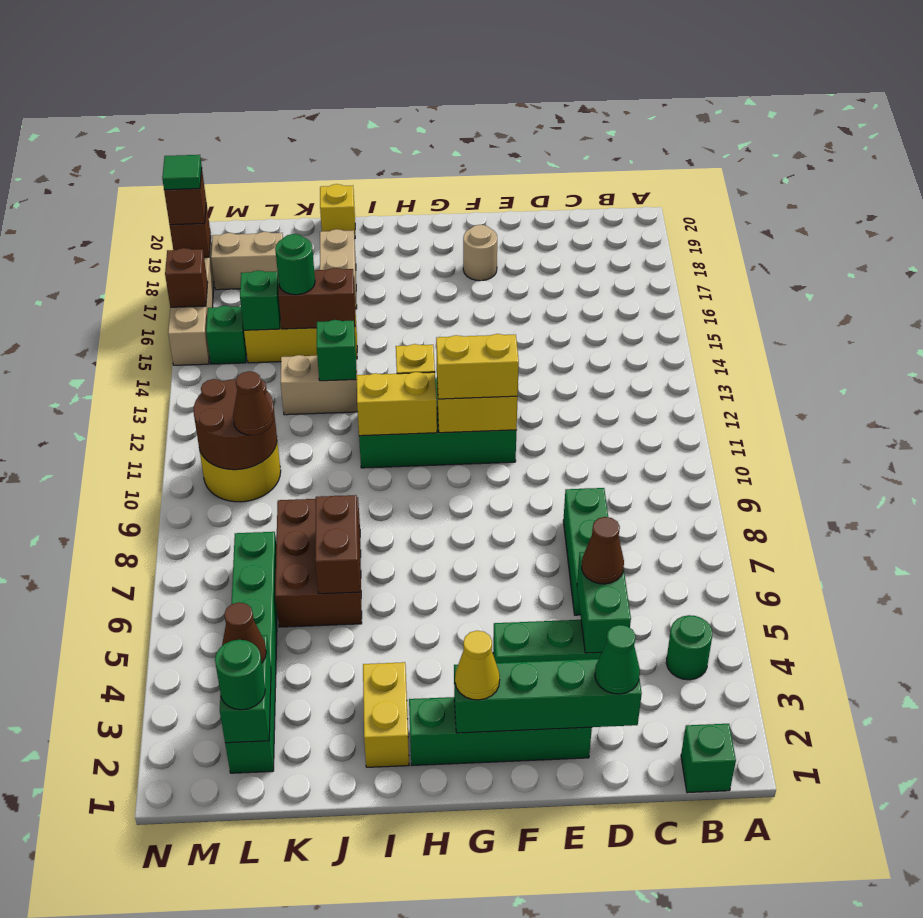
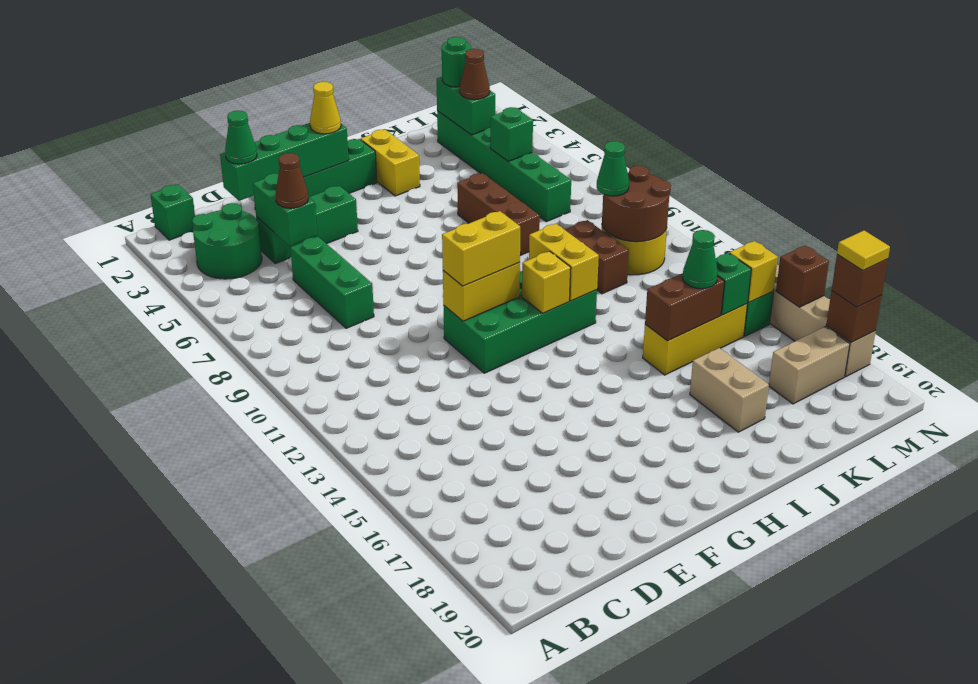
green round brick B4 level 1 -> green round brick B3:C4 level 1
tan round brick F18 level 1 -> none
yellow brick H11:I11 level 2 -> yellow brick I11:I12 level 2
brown brick J6:K8 level 1 -> brown brick J6:J8 level 1
brown brick J6:J7 level 2 -> brown brick K10:K11 level 1
tan brick J13:K13 level 1 -> none
green brick J13 level 2 -> green brick L5 level 2
yellow brick J20 level 1 -> yellow brick M15 level 2
green round brick K15 level 3 -> green cone K15 level 3
brown cone L10 level 3 -> green cone L10 level 3
green tile N18 level 4 -> yellow tile N18 level 4

